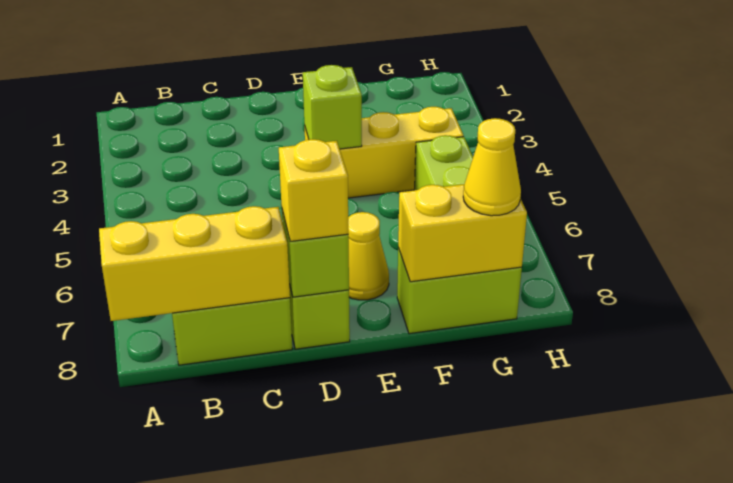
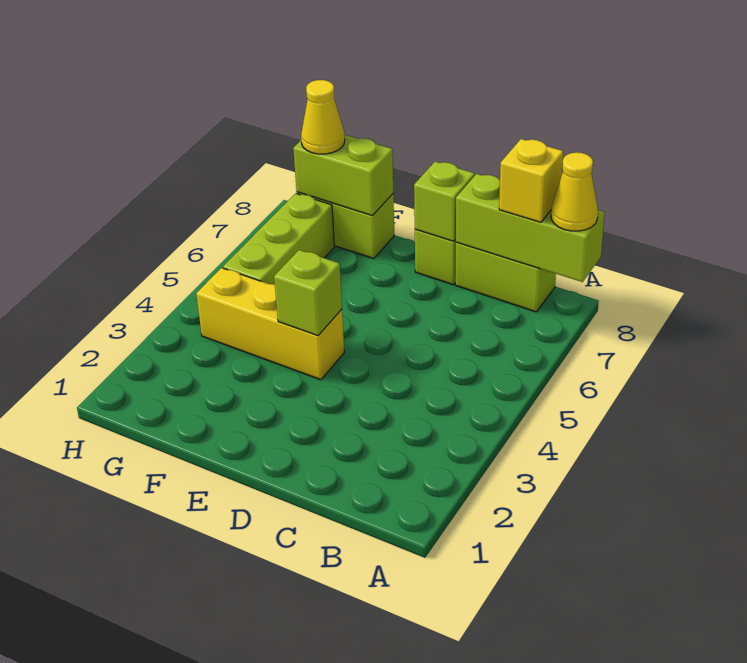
yellow brick A8:C8 level 2 -> lime brick A8:C8 level 2
yellow brick D8 level 3 -> yellow brick B8 level 3
yellow cone E7 level 1 -> yellow cone A8 level 3
yellow brick F8:G8 level 2 -> lime brick F8:G8 level 2

